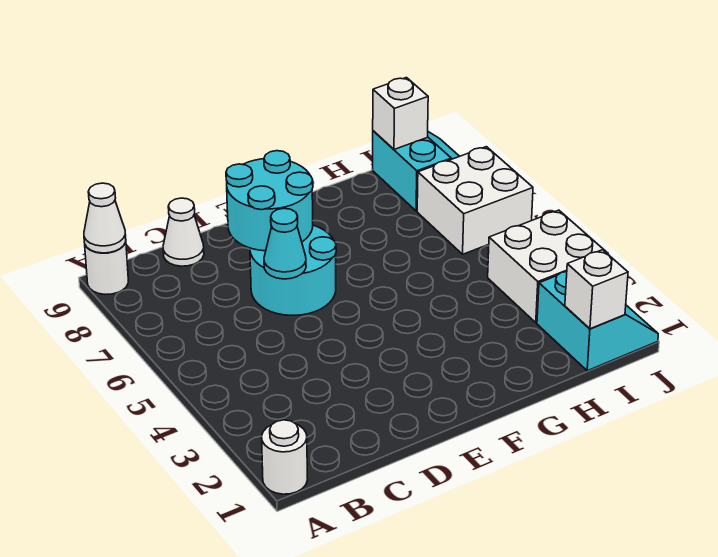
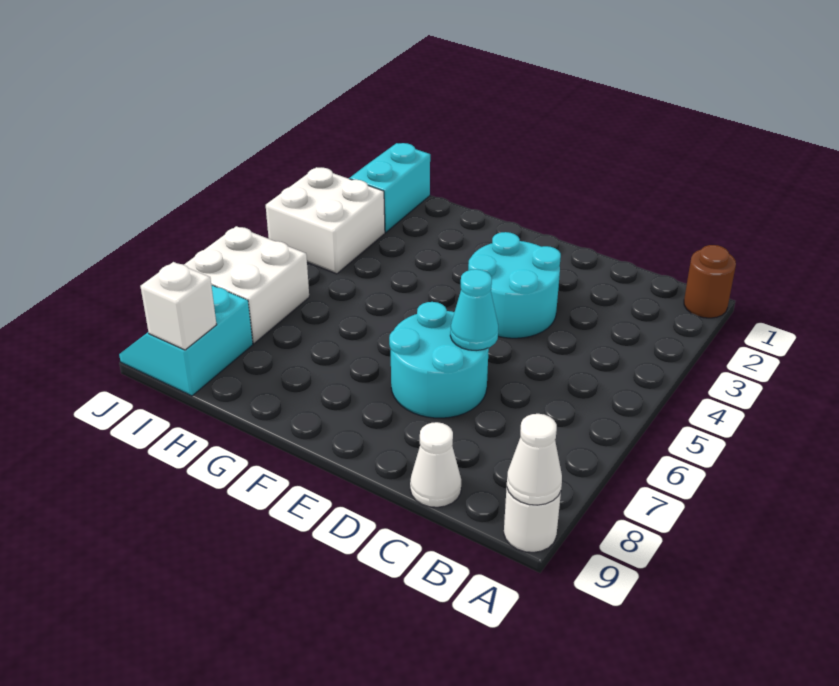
white round brick A1 level 1 -> brown round brick A1 level 1
cyan round brick D7:E8 level 2 -> cyan round brick D3:E4 level 1
white brick I1 level 2 -> none

